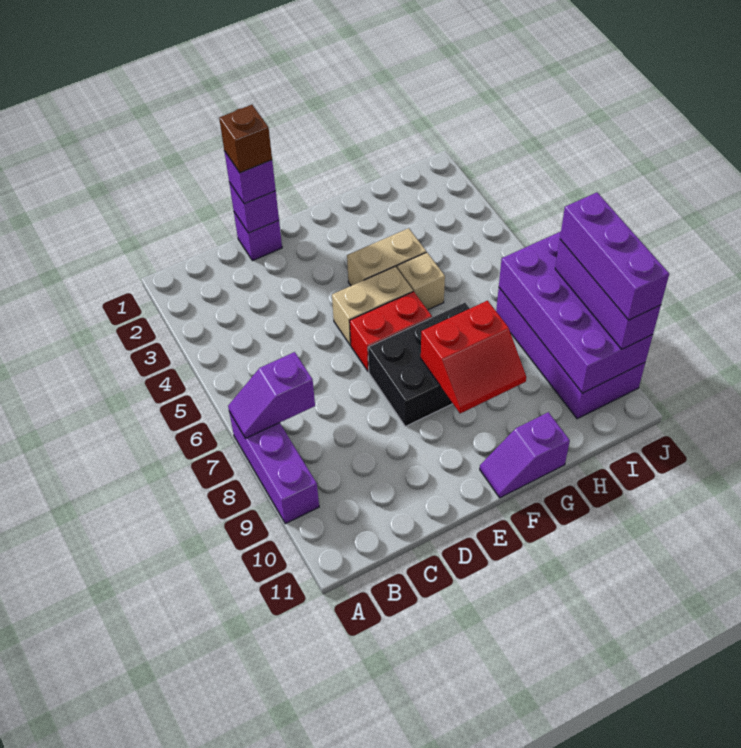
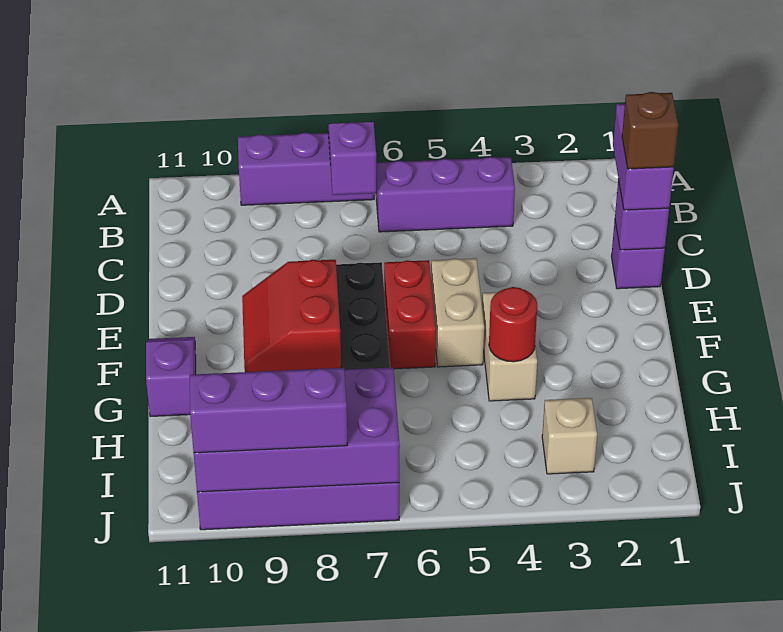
purple brick D1 level 3 -> purple brick C1:D1 level 3
none -> red round brick G4 level 2
tan brick G5 level 1 -> tan brick I3 level 1
purple brick J8:J10 level 4 -> purple brick B4:B6 level 1

